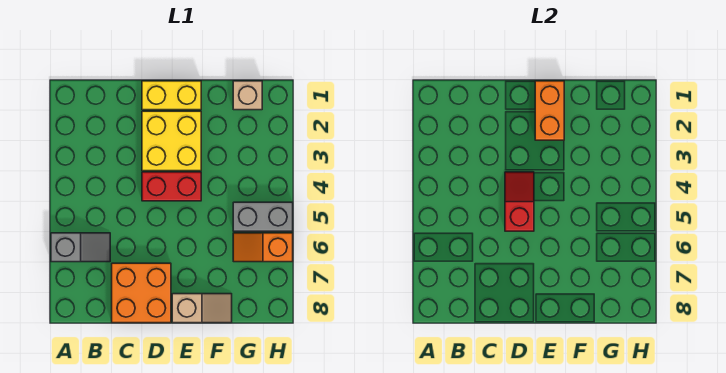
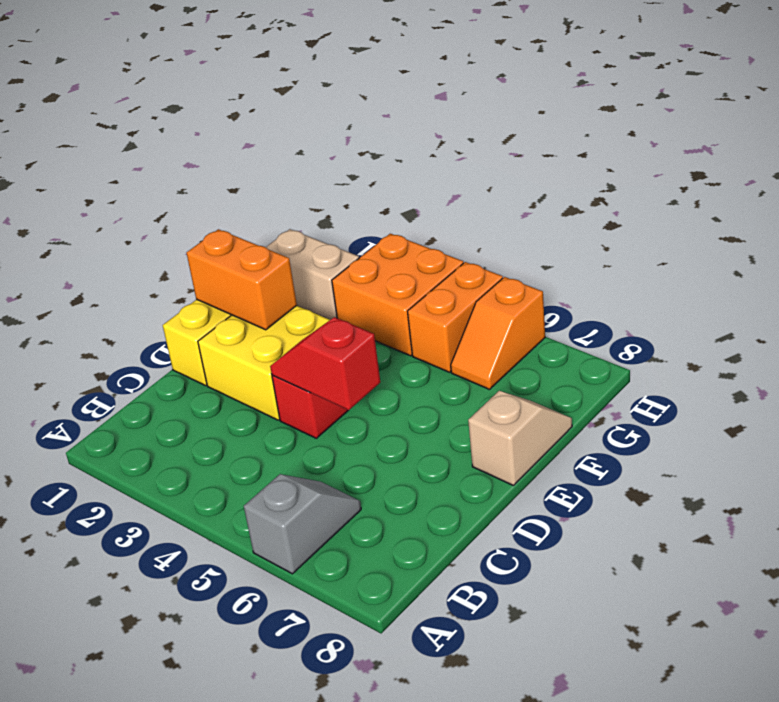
orange brick C7:D8 level 1 -> orange brick G3:H4 level 1
tan brick G1 level 1 -> tan brick G1:G2 level 1
grey brick G5:H5 level 1 -> orange brick G5:H5 level 1

